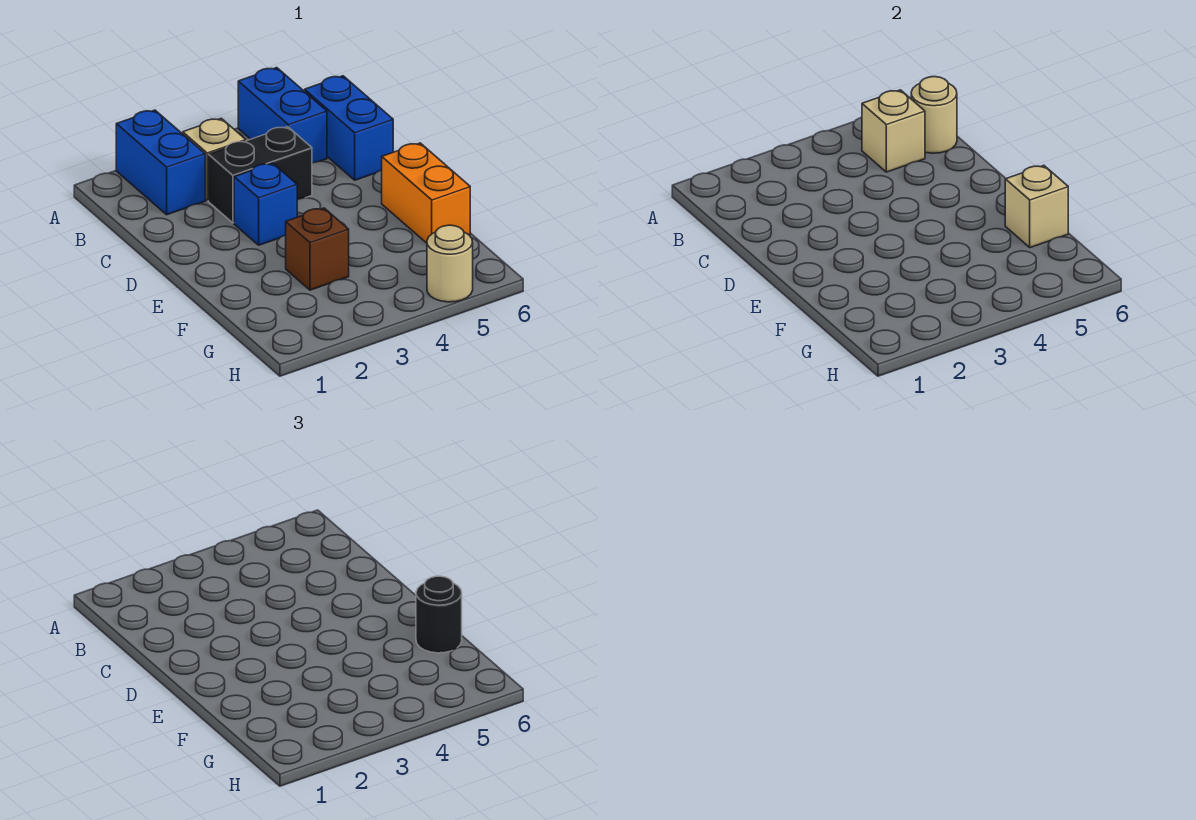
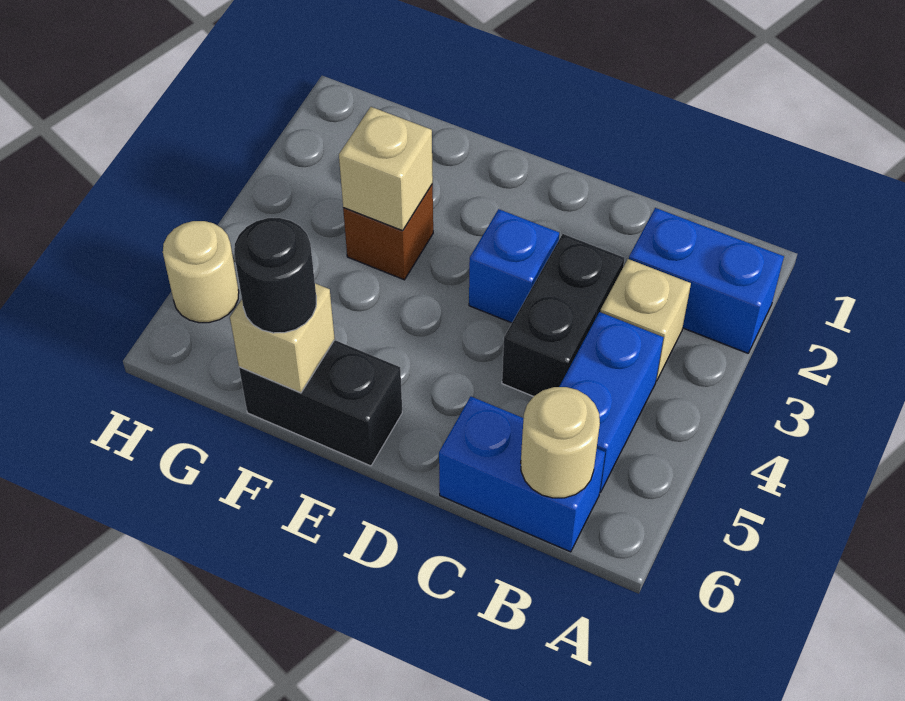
blue brick A5:B5 level 1 -> blue brick B4:B5 level 1
tan brick B5 level 2 -> tan brick F3 level 2
orange brick E6:F6 level 1 -> black brick E6:F6 level 1

